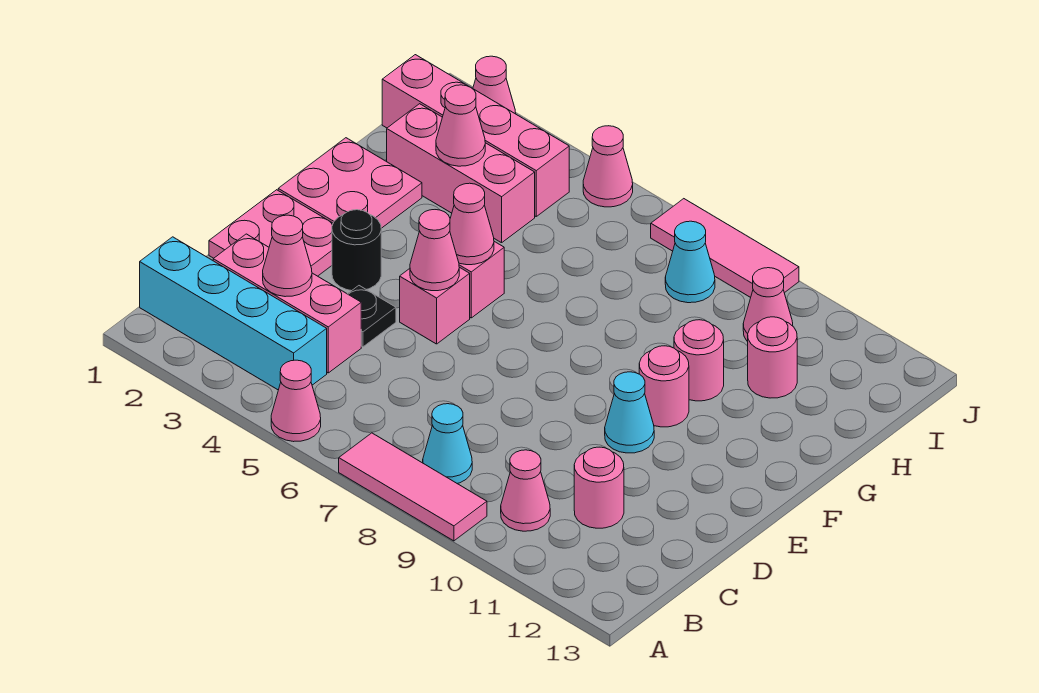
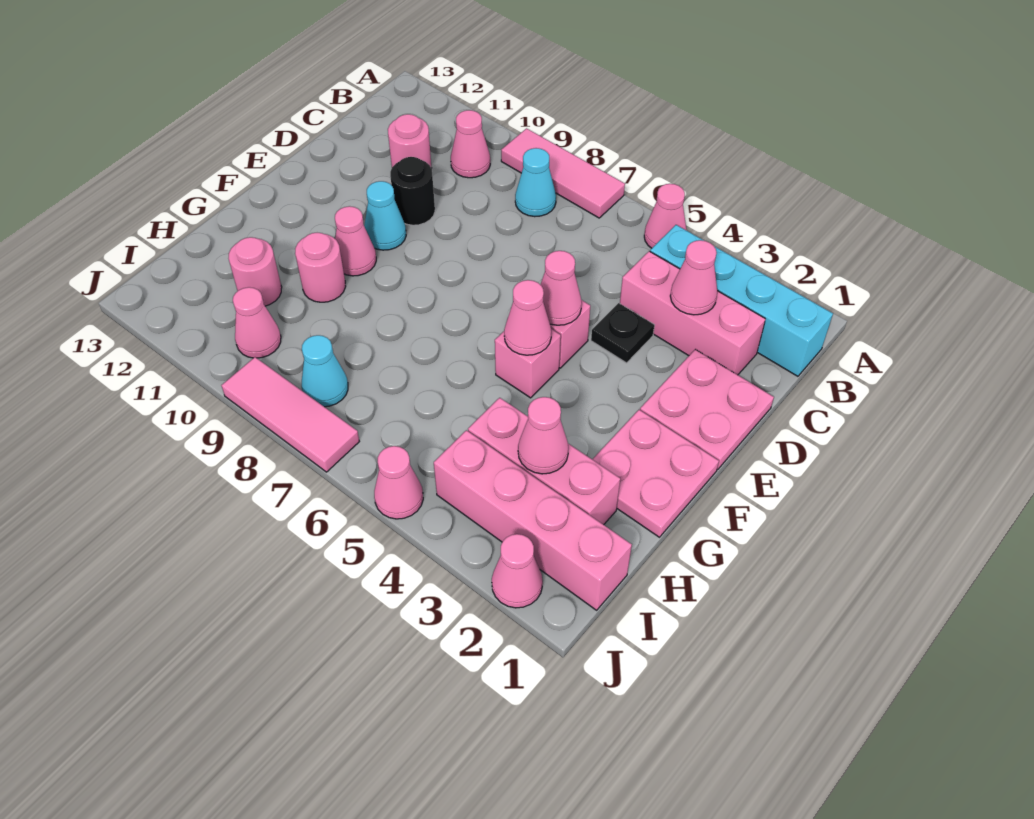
black round brick E3 level 1 -> black round brick D10 level 1
pink round brick F10 level 1 -> pink cone F10 level 1

